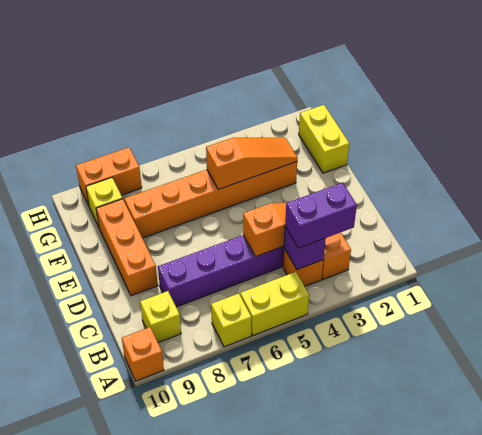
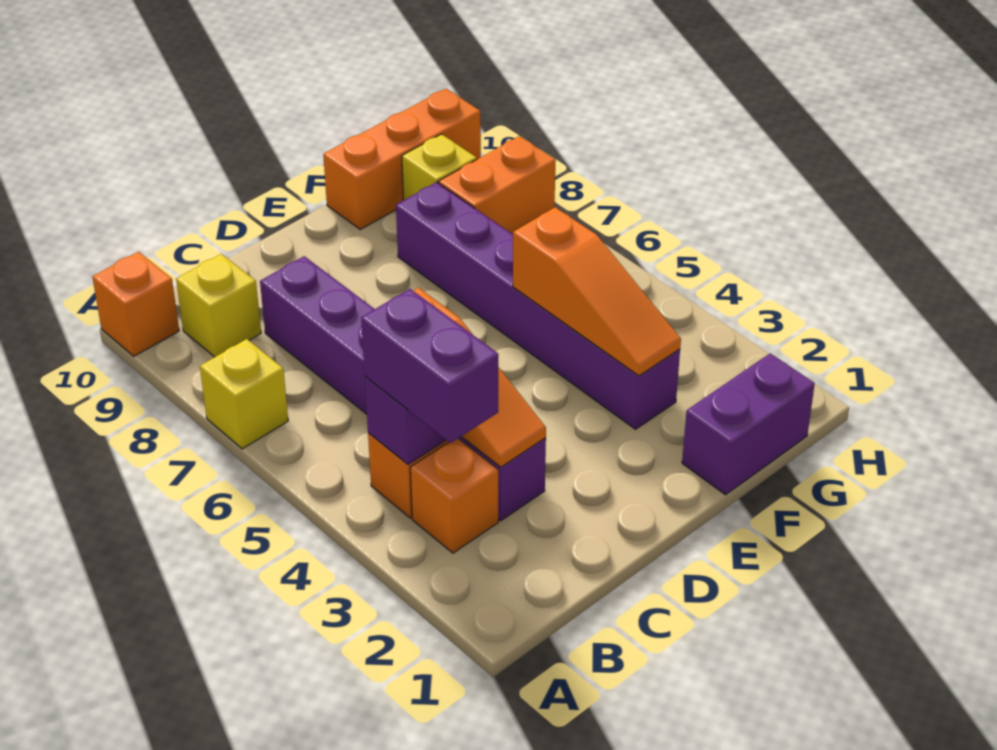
yellow brick A5:A6 level 1 -> none
orange brick D9:F9 level 1 -> orange brick F10:H10 level 1
yellow brick F1:G1 level 1 -> purple brick F1:G1 level 1
orange brick F3:F8 level 1 -> purple brick F3:F8 level 1
orange brick H8:H9 level 1 -> orange brick G8:H8 level 1

